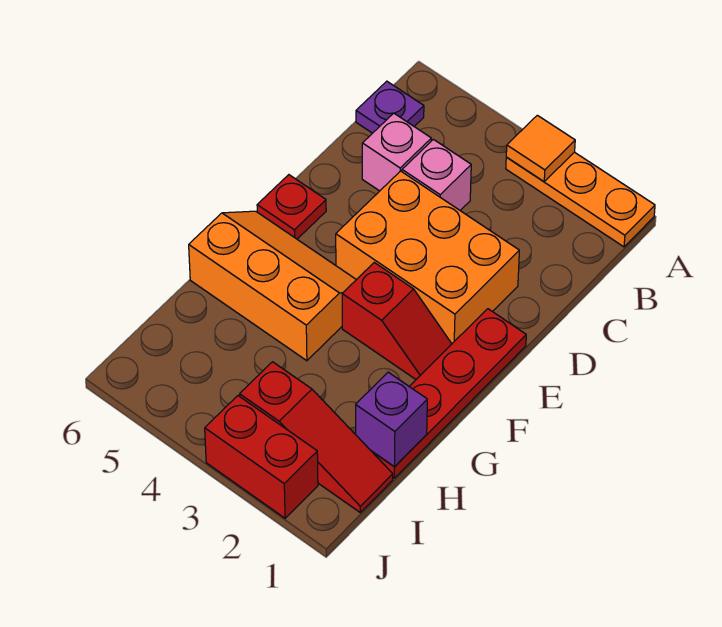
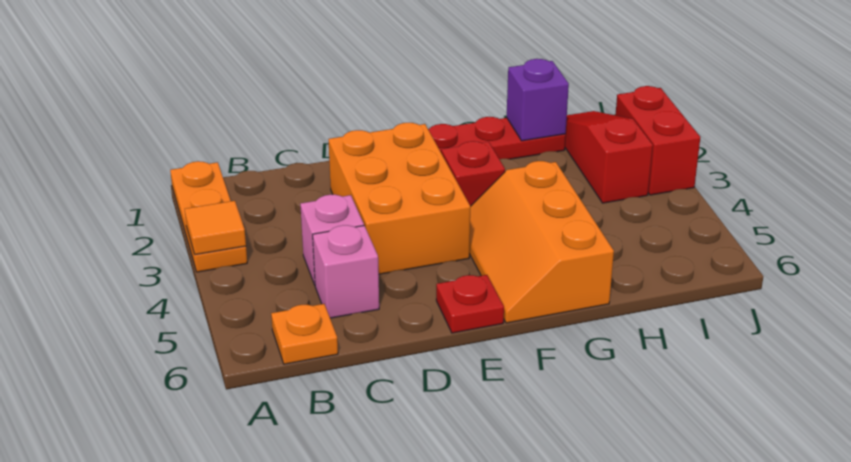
purple plate B6 level 1 -> orange plate B6 level 1

